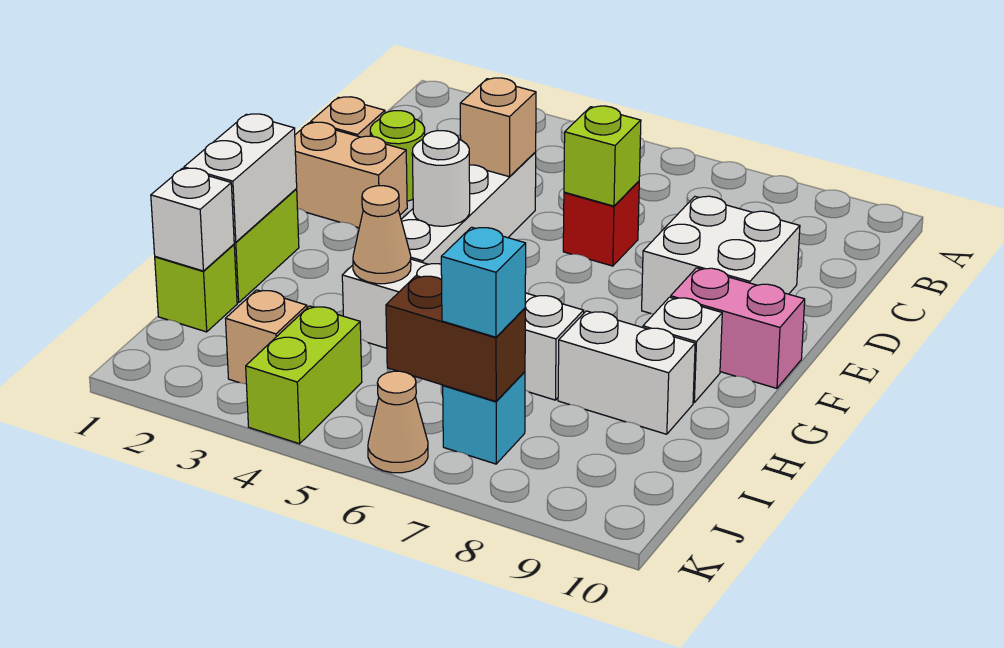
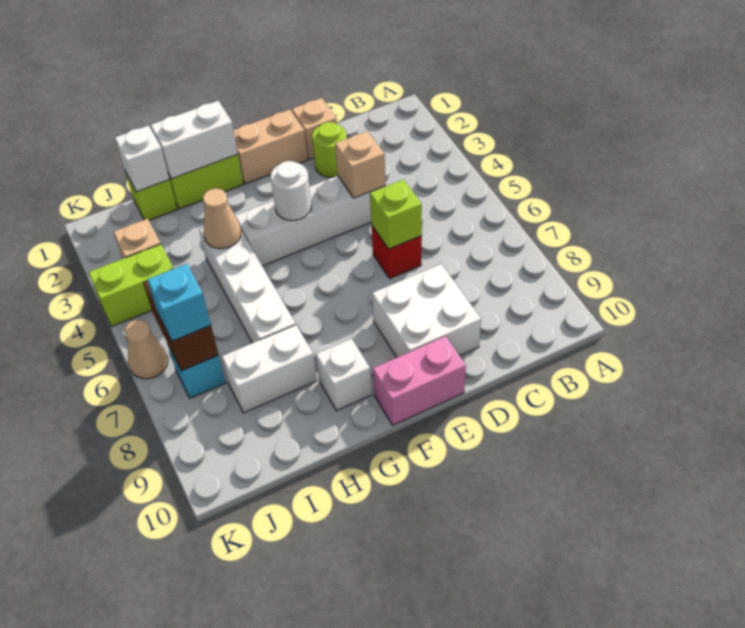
tan brick E1:E2 level 1 -> tan brick E1:F1 level 1
pink brick F9:F10 level 1 -> pink brick E10:F10 level 1
white brick H8:H9 level 1 -> white brick H8:I8 level 1

